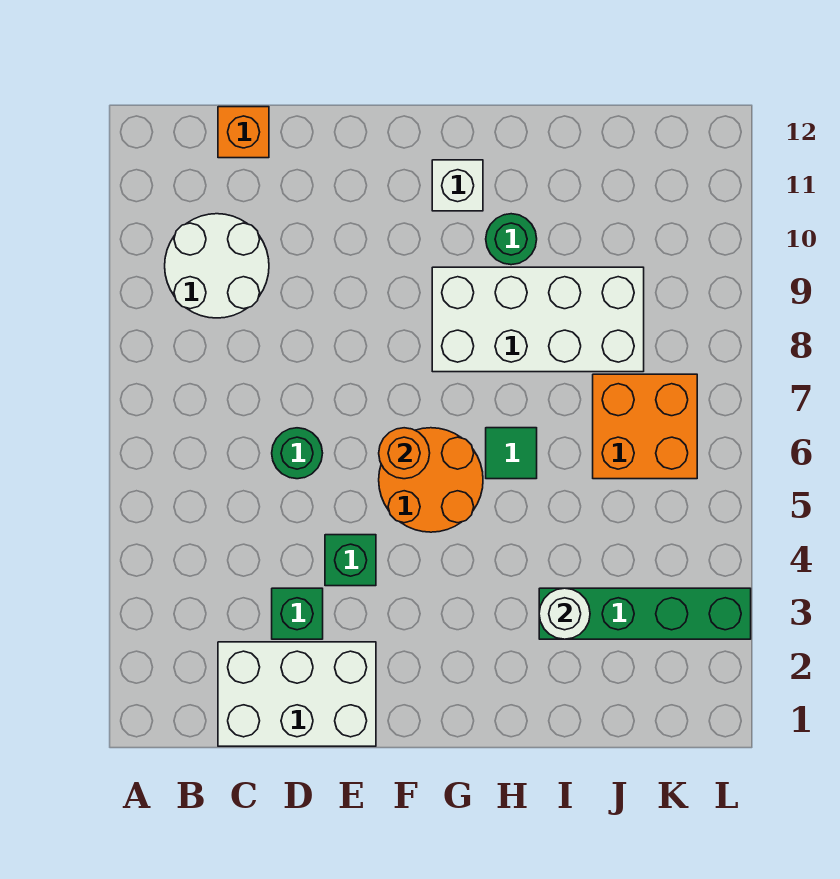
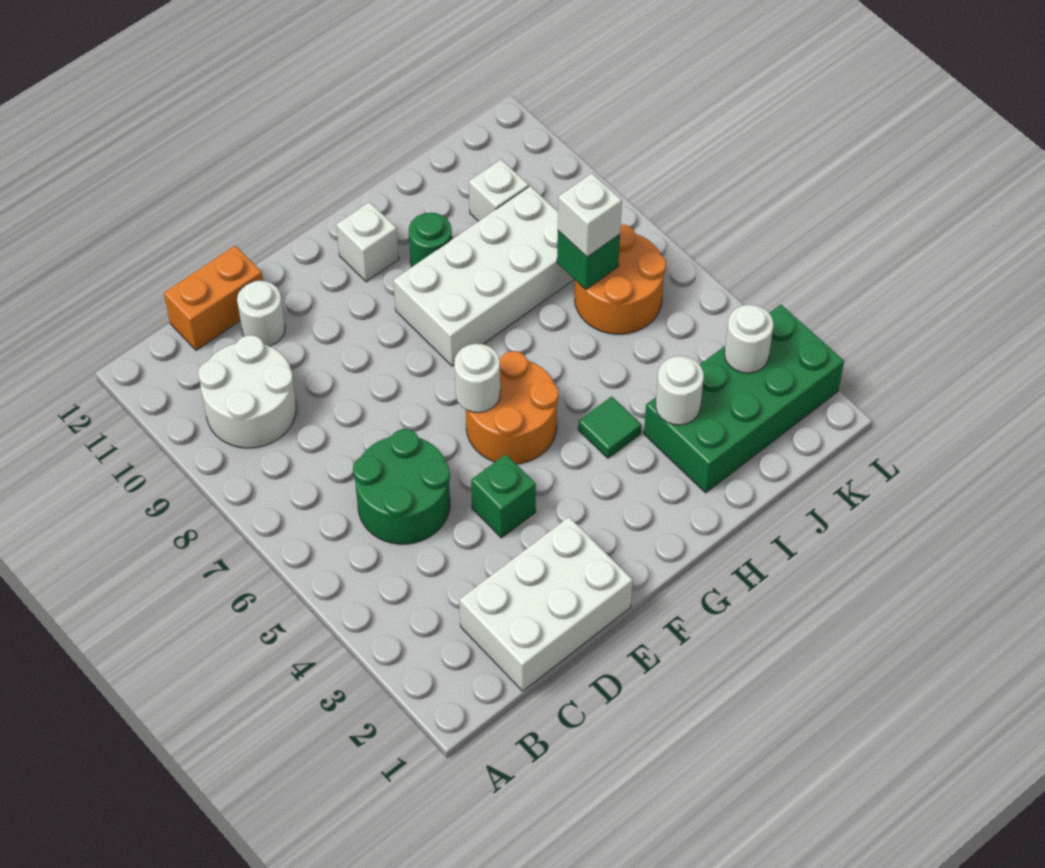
orange brick C12 level 1 -> orange brick C12:D12 level 1
green brick D3 level 1 -> green brick J7 level 2
green round brick D6 level 1 -> green round brick C5:D6 level 1
none -> white round brick D11 level 1
orange round brick F6 level 2 -> white round brick F6 level 2
green tile H6 level 1 -> green tile H4 level 1
green brick I3:L3 level 1 -> green brick I2:L3 level 1
orange brick J6:K7 level 1 -> orange round brick J6:K7 level 1
none -> white brick J7 level 3
none -> white brick J10 level 1
none -> white round brick K3 level 2

